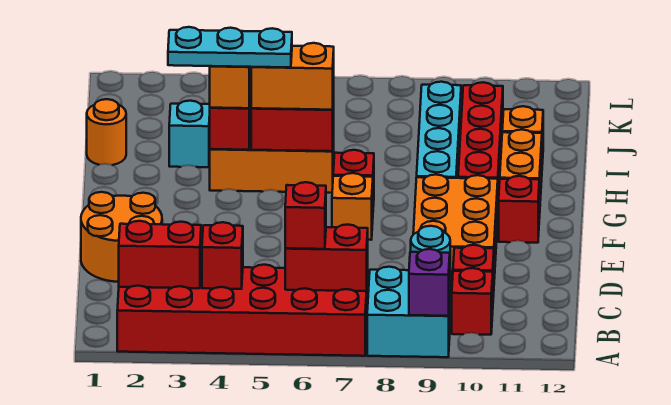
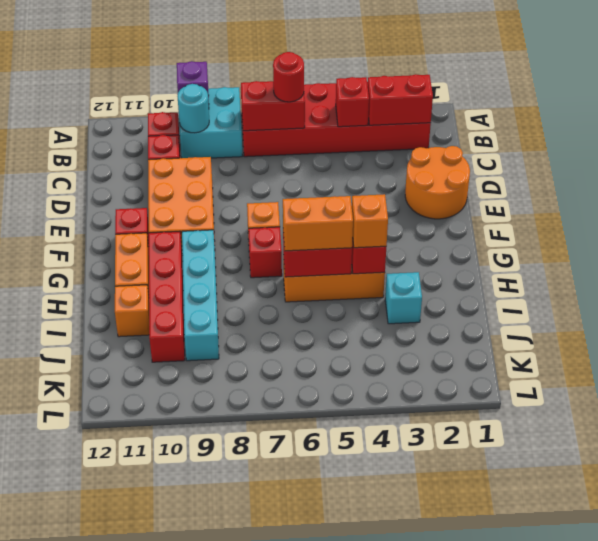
red brick B6 level 3 -> red round brick B6 level 3
cyan plate H3:H5 level 4 -> none
orange round brick I1 level 1 -> none

